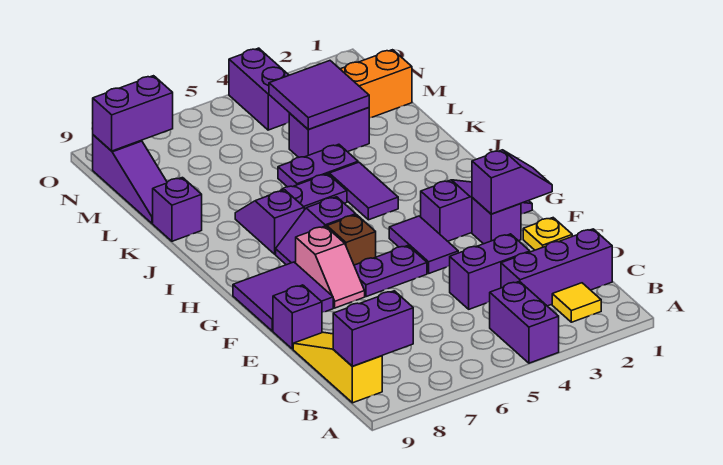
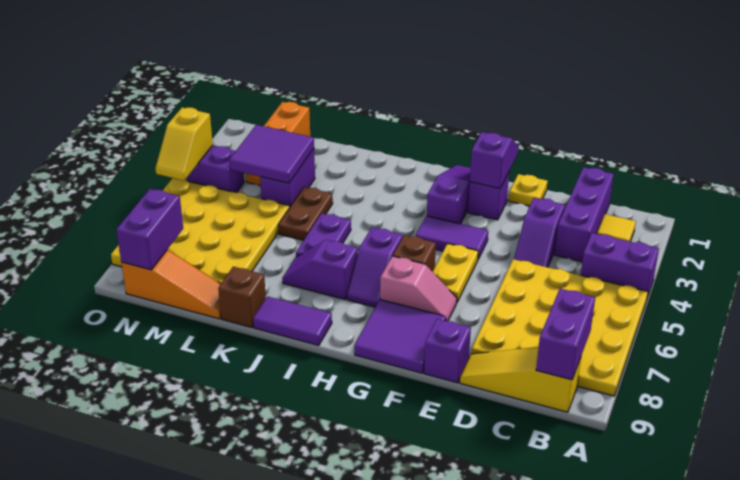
none -> yellow plate A5:D8 level 1
purple brick D3:D4 level 1 -> purple slope D3:D4 level 1 top 3
purple plate F5:F6 level 1 -> yellow plate F5:F6 level 1
purple tile I4:J4 level 1 -> purple tile I9:J9 level 1
purple plate K4:K5 level 1 -> brown plate K4:K5 level 1
purple brick K9 level 1 -> brown brick K9 level 1
none -> yellow plate L5:O8 level 1
purple slope L9:N9 level 1 top N -> orange slope L9:N9 level 1 top N
none -> yellow slope O4:O5 level 2 top 4

